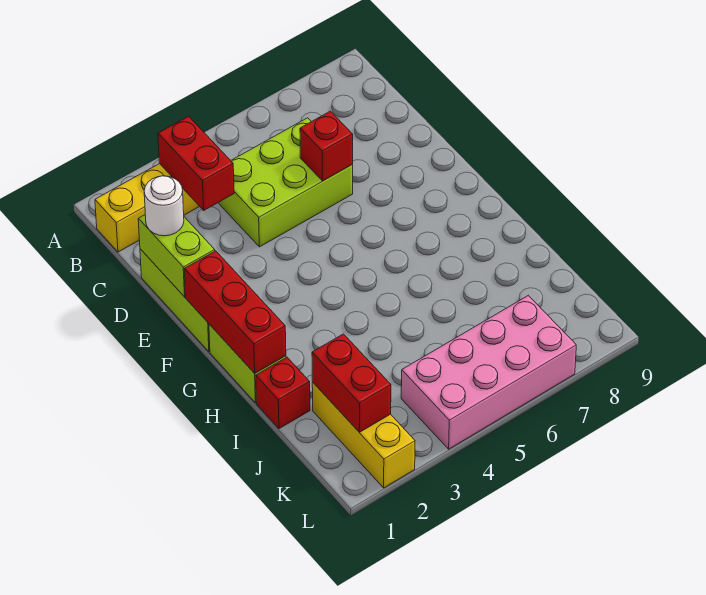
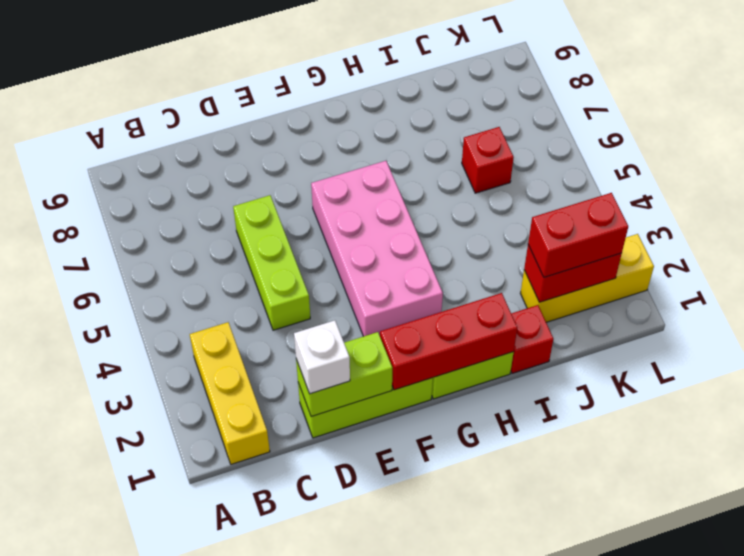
red brick B3:C3 level 2 -> red brick J2:K2 level 3
lime brick C4:D6 level 1 -> lime brick D4:D6 level 1
white round brick D1 level 3 -> white brick D1 level 3
red brick D6 level 2 -> red brick J6 level 1
pink brick K4:L7 level 1 -> pink brick F3:G6 level 1

